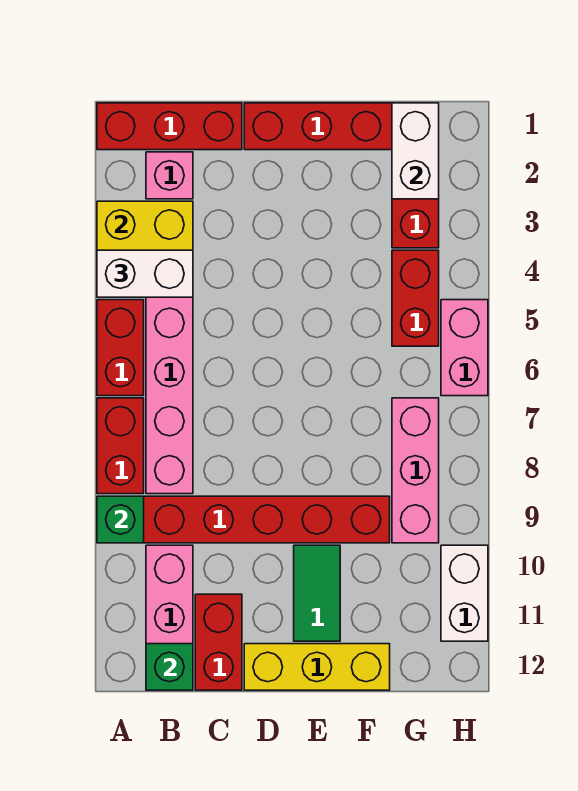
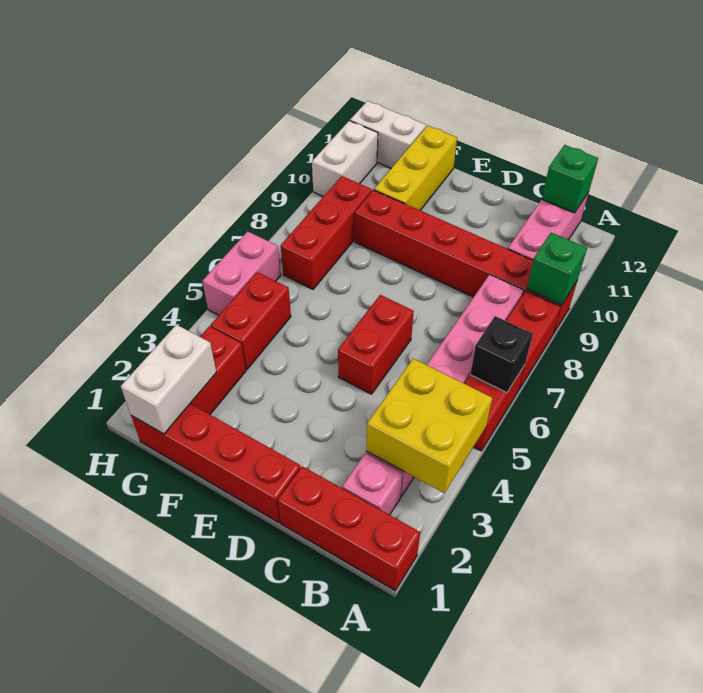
white brick A4:B4 level 3 -> white brick G12:H12 level 1
none -> black brick A6 level 2
red brick C11:C12 level 1 -> red brick D5:D6 level 1
yellow brick D12:F12 level 1 -> yellow brick F10:F12 level 1
green tile E10:E11 level 1 -> none
pink brick G7:G9 level 1 -> red brick G7:G9 level 1

